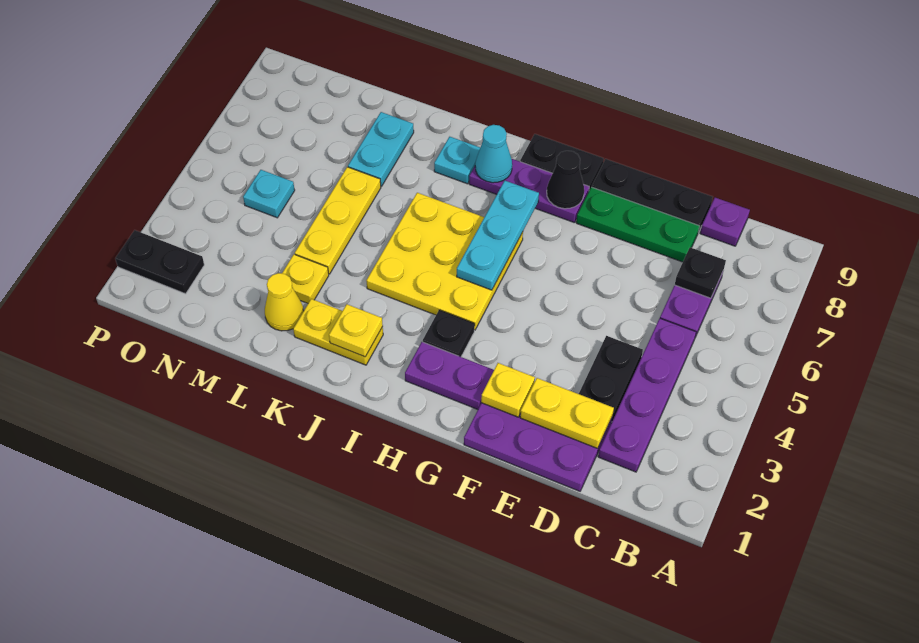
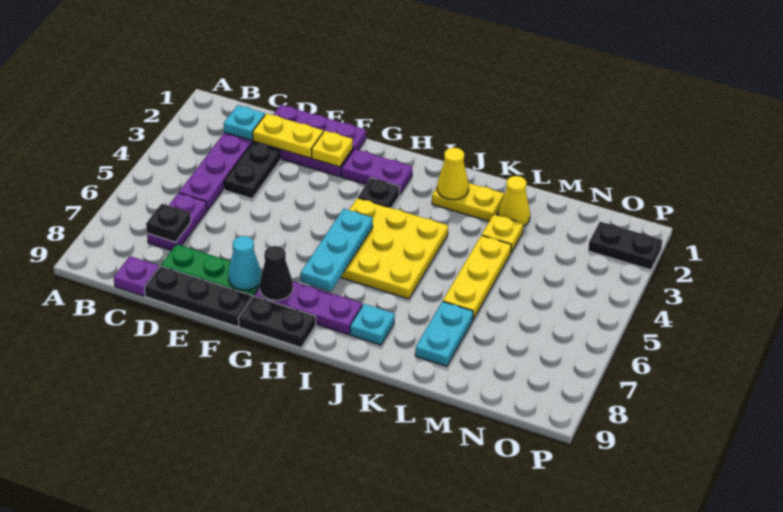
cyan cone I8 level 2 -> cyan cone F8 level 2
yellow plate J2 level 2 -> yellow cone J2 level 2
cyan plate N5 level 1 -> cyan plate C2 level 2

